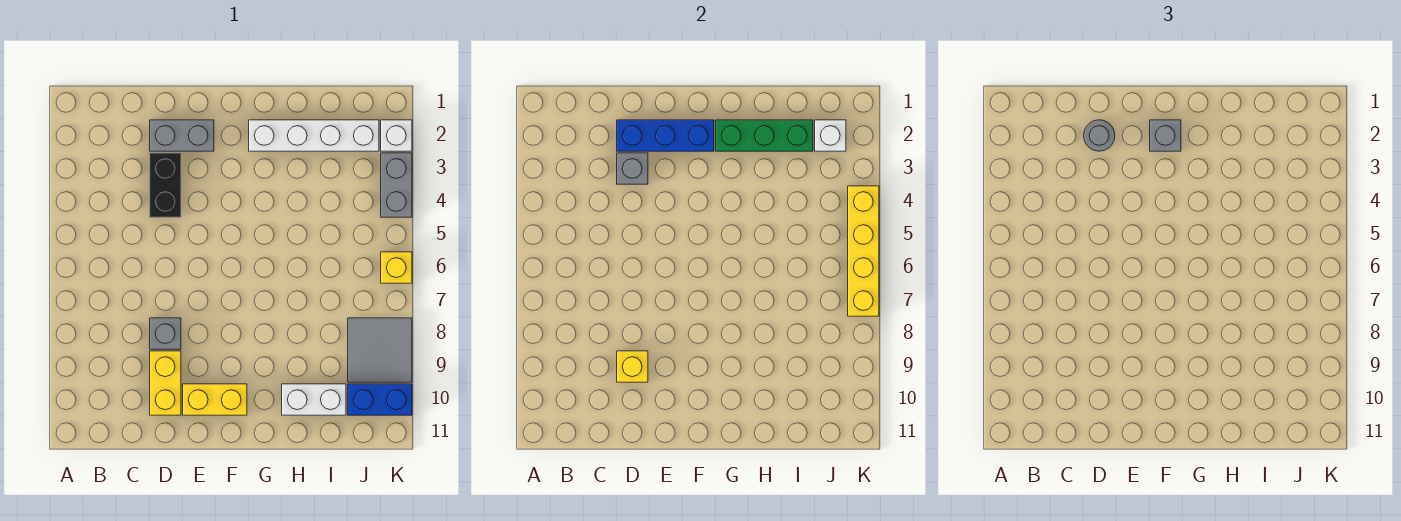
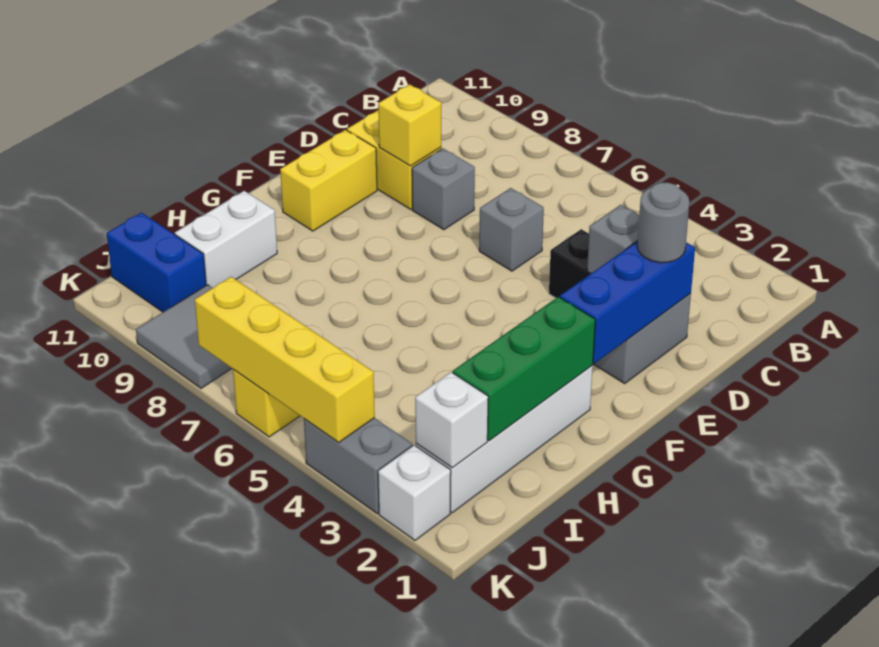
grey brick F2 level 3 -> grey brick D6 level 1
blue brick J10:K10 level 1 -> blue brick J10:J11 level 1

